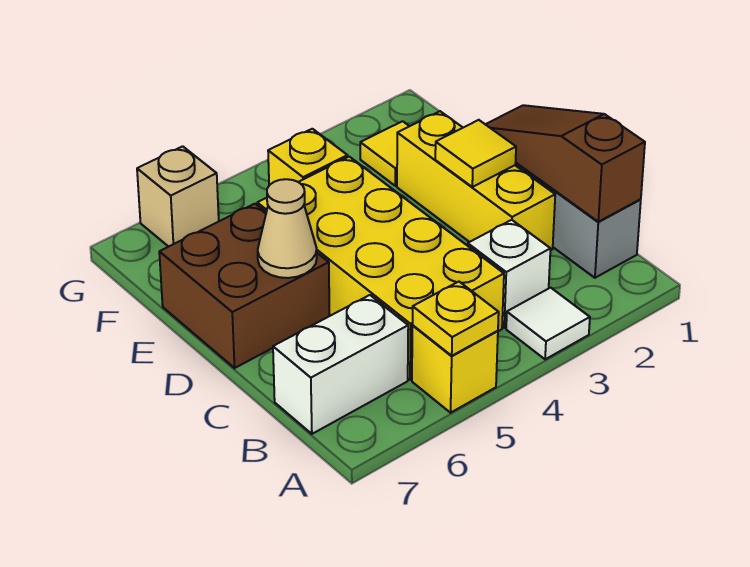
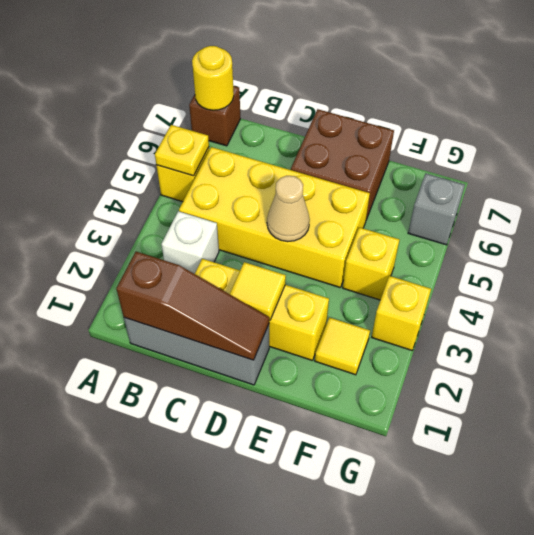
white tile A3 level 1 -> none
none -> brown brick A7 level 1
none -> yellow round brick A7 level 2
white brick B6:B7 level 1 -> none
tan cone D6 level 2 -> tan cone D4 level 2
none -> yellow brick G3 level 1
tan brick G6 level 1 -> grey brick G6 level 1

